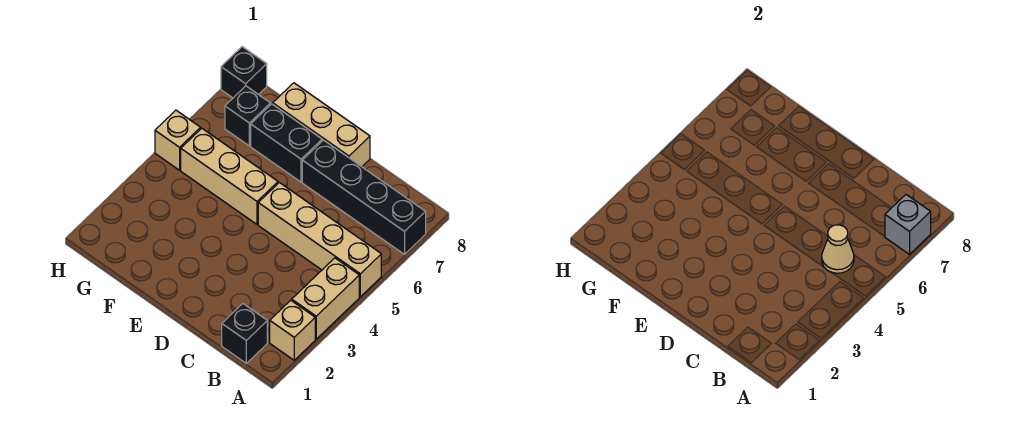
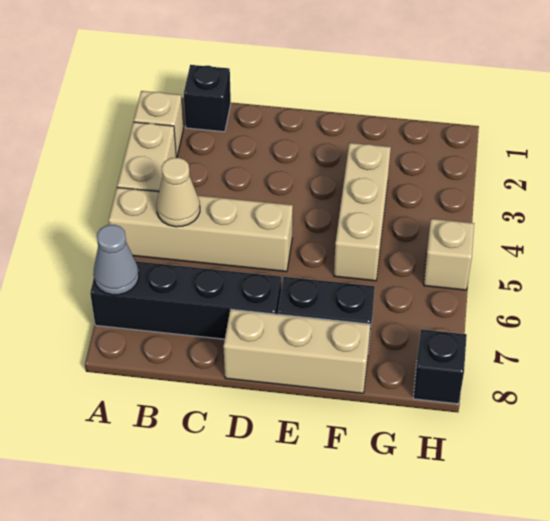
grey brick A7 level 2 -> grey cone A7 level 2
tan brick E5:G5 level 1 -> tan brick F3:F5 level 1
black brick G7 level 1 -> none

